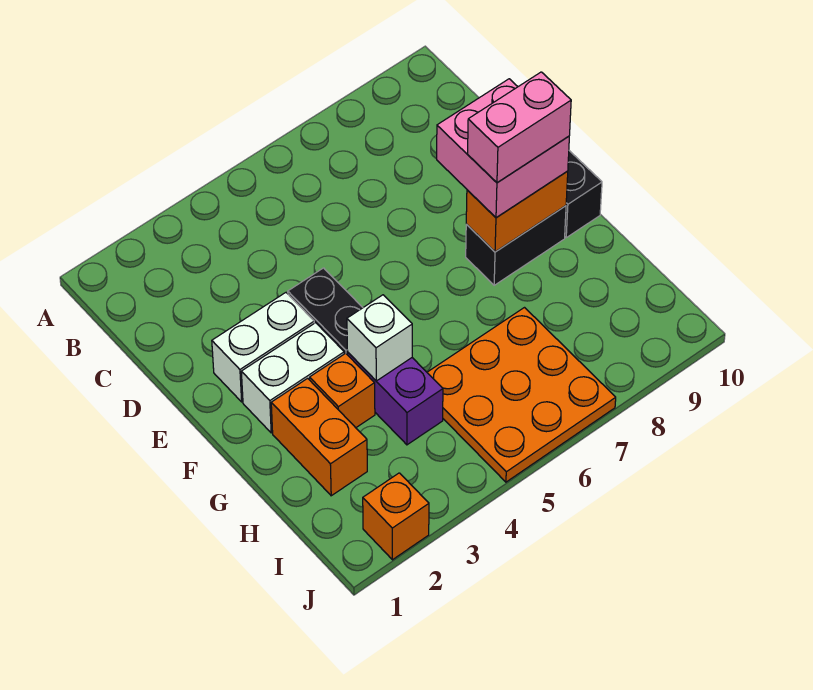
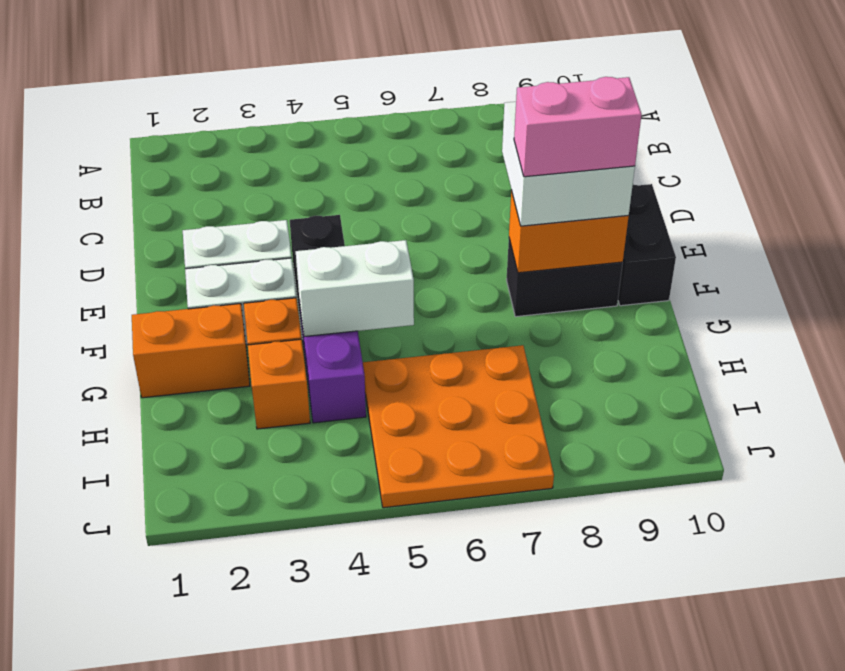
pink brick E8:F9 level 3 -> white brick E8:F9 level 3
orange brick G2:H2 level 1 -> orange brick G1:G2 level 1
white brick G4 level 2 -> white brick G4:G5 level 2
orange brick J2 level 1 -> orange brick H3 level 1

